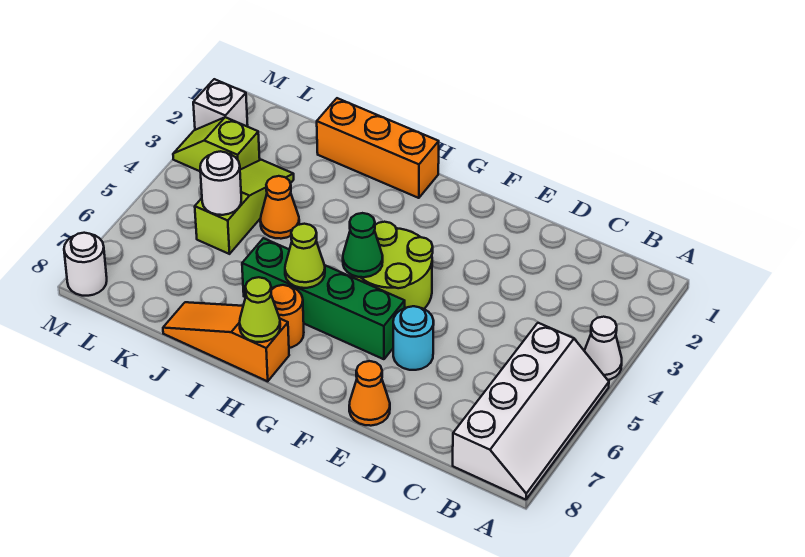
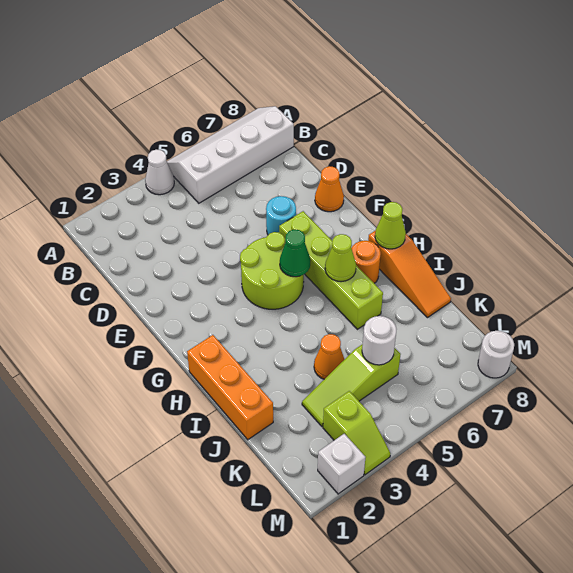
green brick F6:I6 level 1 -> lime brick F6:I6 level 1

